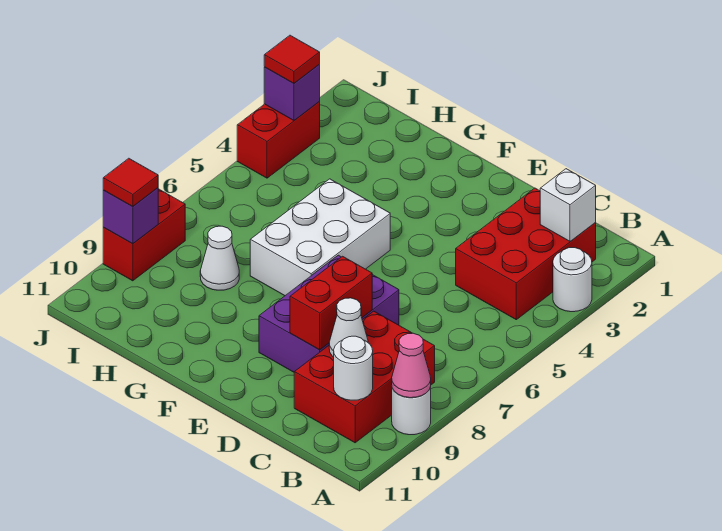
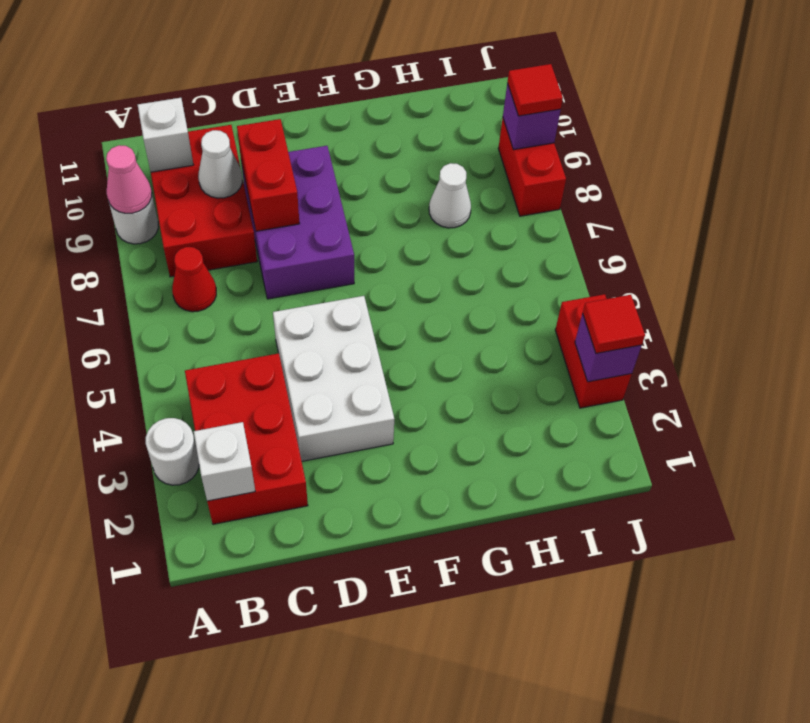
none -> red cone B7 level 1
white round brick B10 level 2 -> white brick B10 level 2
white brick F5:G7 level 1 -> white brick D3:E5 level 1

